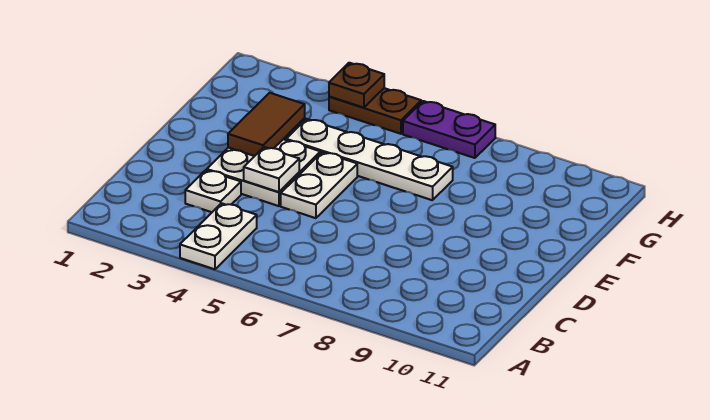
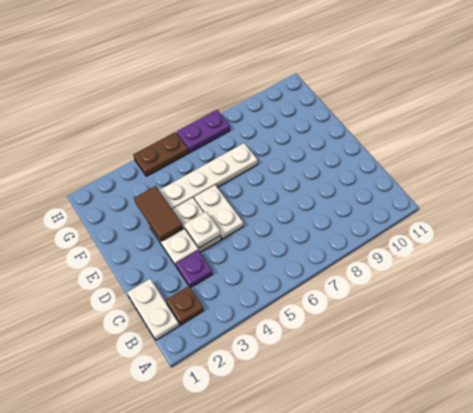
white plate A4:B4 level 1 -> white plate B1:C1 level 1
white plate C3 level 1 -> purple plate C3 level 1
brown plate H4 level 2 -> brown plate B2 level 1

